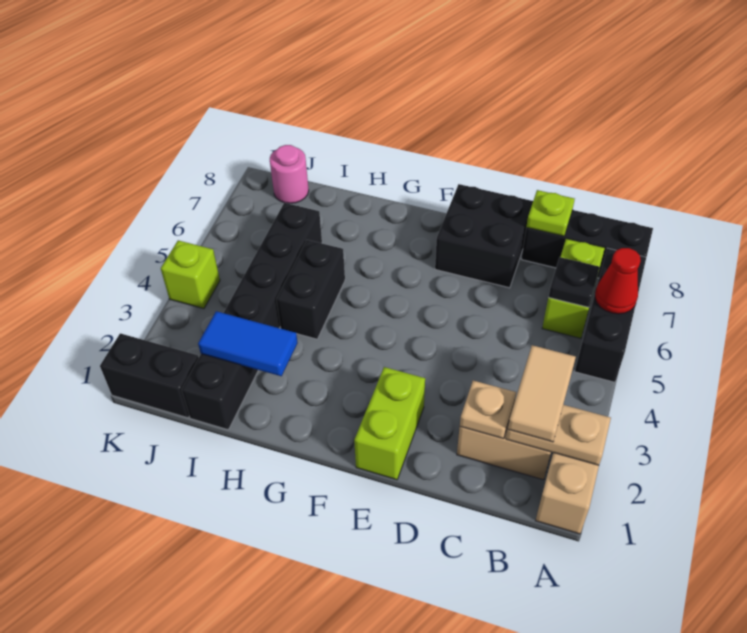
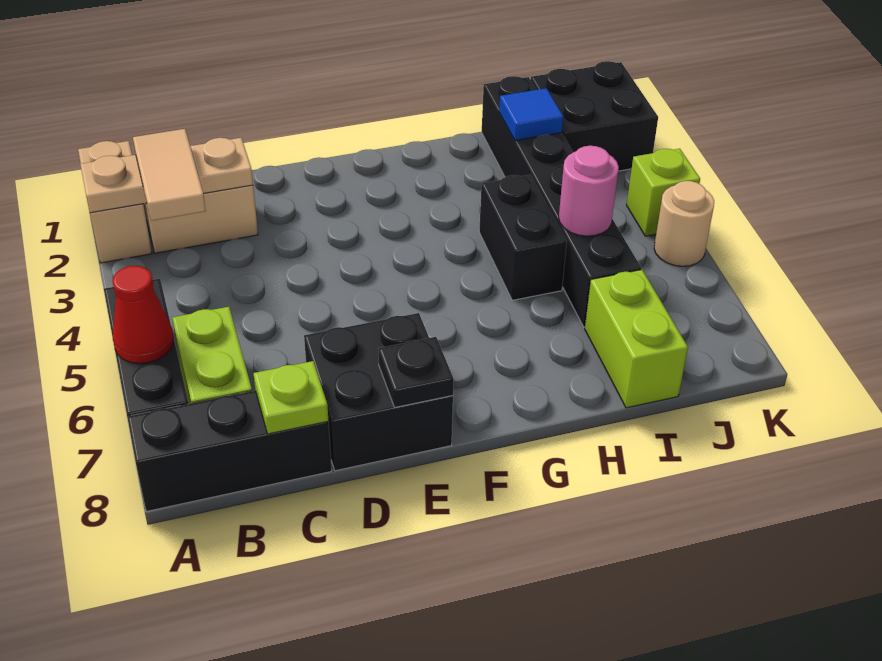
black plate B6 level 2 -> black plate E8 level 2
lime brick E1:E2 level 1 -> lime brick I7:I8 level 1
blue tile H2:I2 level 2 -> blue tile I2 level 2
black brick J1:K1 level 1 -> black brick J1:K2 level 1
pink round brick J8 level 1 -> pink round brick I5 level 2
none -> tan round brick K5 level 1

